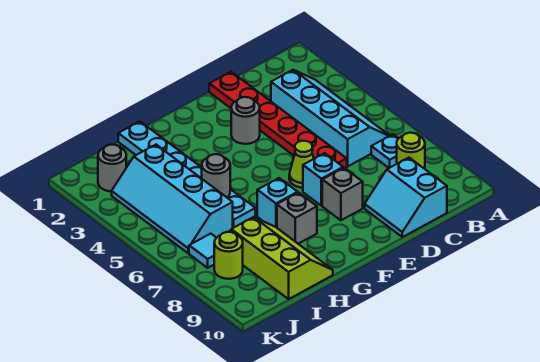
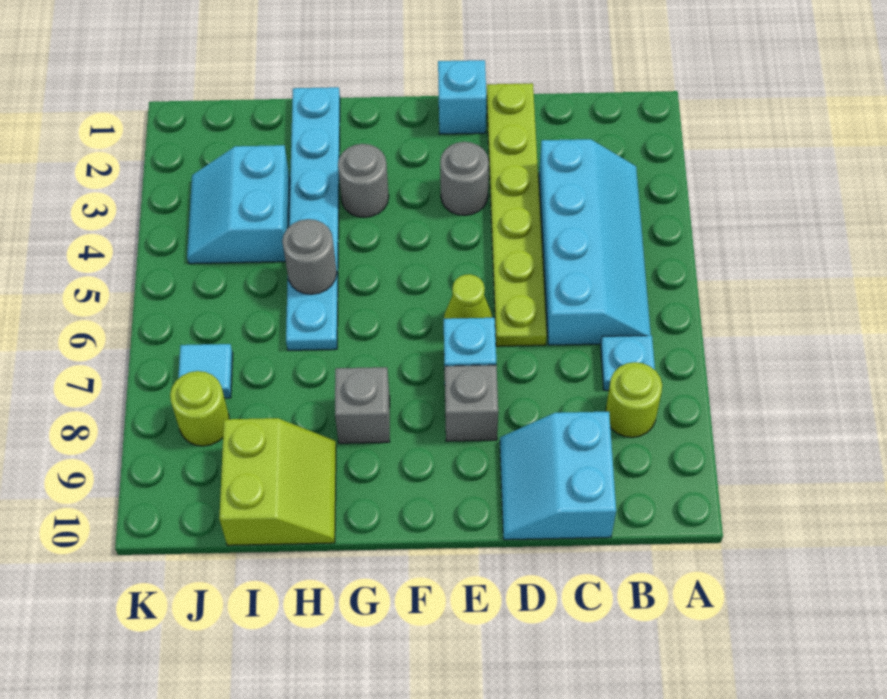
red plate D1:D6 level 1 -> lime plate D1:D6 level 1
cyan brick G7 level 1 -> cyan brick E1 level 1
lime slope H8:I10 level 1 top I -> lime slope H9:I10 level 1 top I
cyan slope I3:J6 level 1 top I -> cyan slope I3:J4 level 1 top I
grey round brick J2 level 1 -> grey round brick G3 level 1

